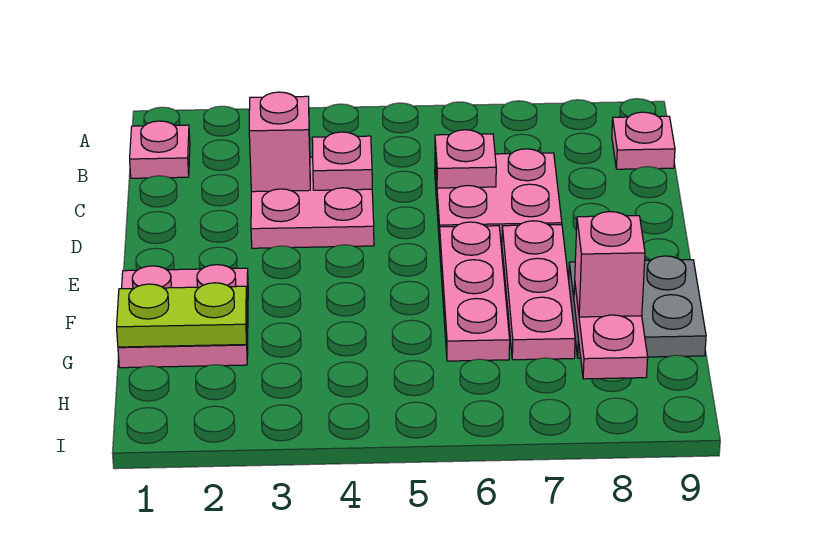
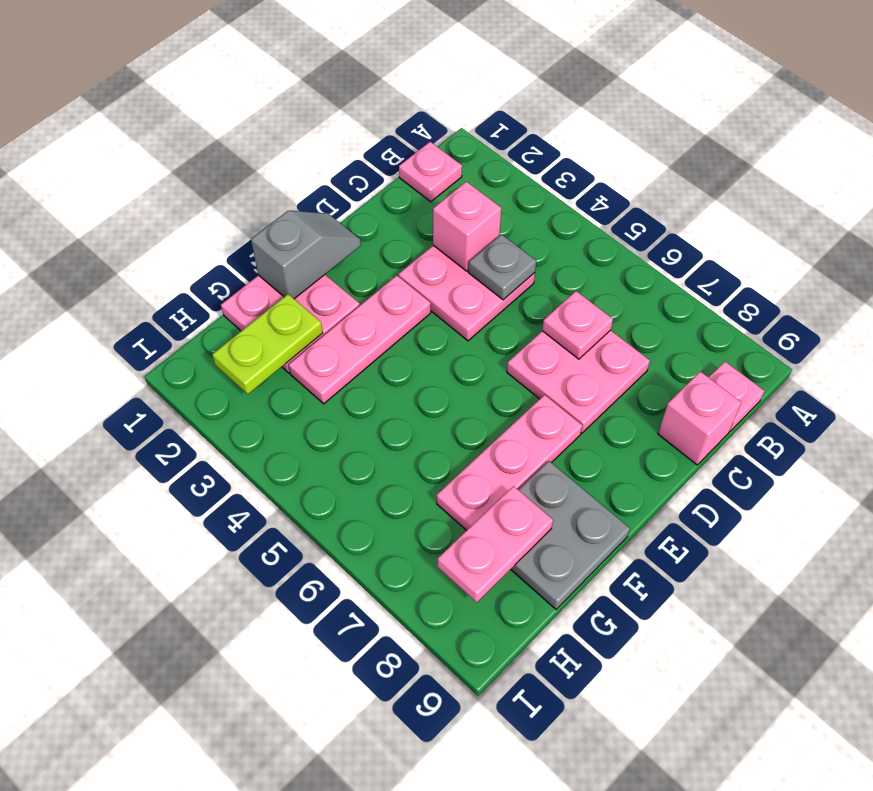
pink plate C4 level 2 -> grey plate C4 level 2
none -> grey slope E1:F1 level 2 top F
pink plate E6:G6 level 1 -> pink plate E3:G3 level 1
lime plate G1:G2 level 2 -> lime plate G2:H2 level 2
pink brick G8 level 3 -> pink brick C9 level 1

